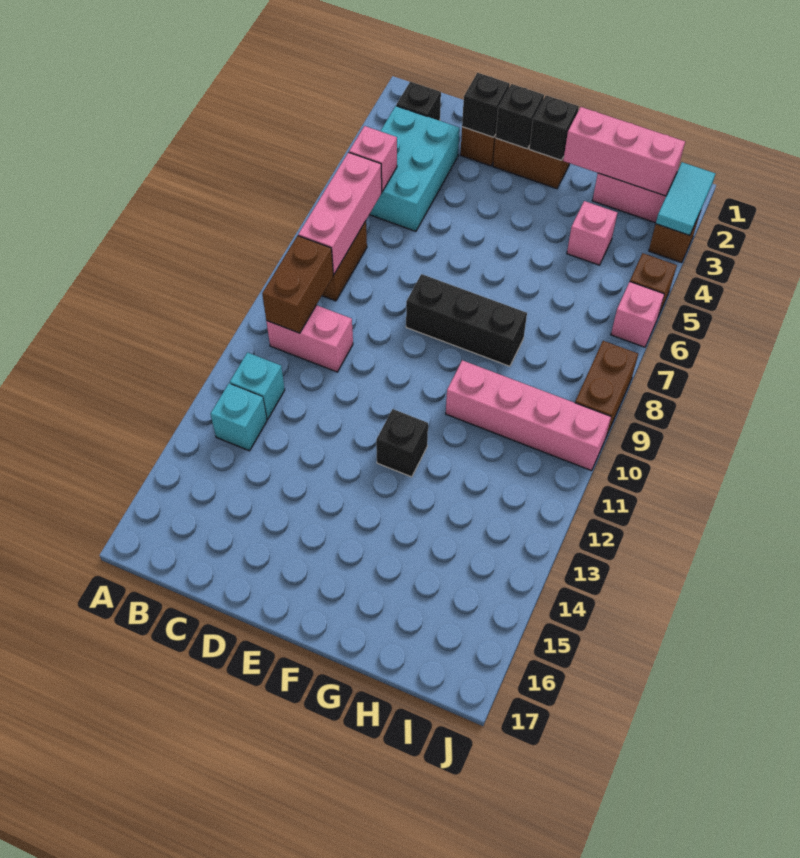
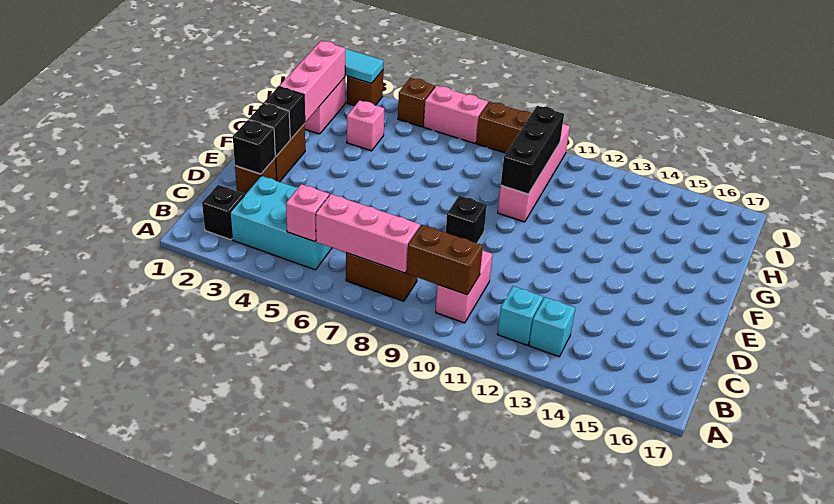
black brick E8:G8 level 1 -> black brick G10:I10 level 2
black brick F12 level 1 -> black brick E9 level 1
pink brick J6 level 1 -> pink brick J6:J7 level 1

